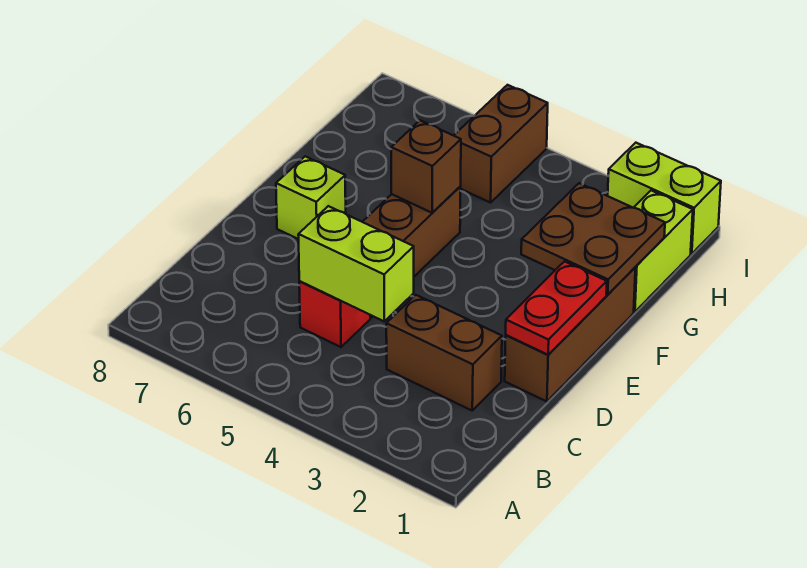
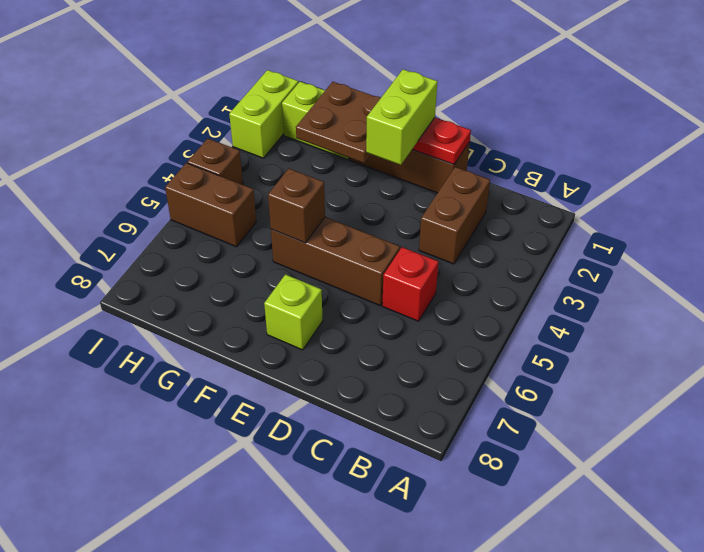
lime brick C4:C5 level 2 -> lime brick E1:E2 level 3
none -> brown brick I4 level 1

